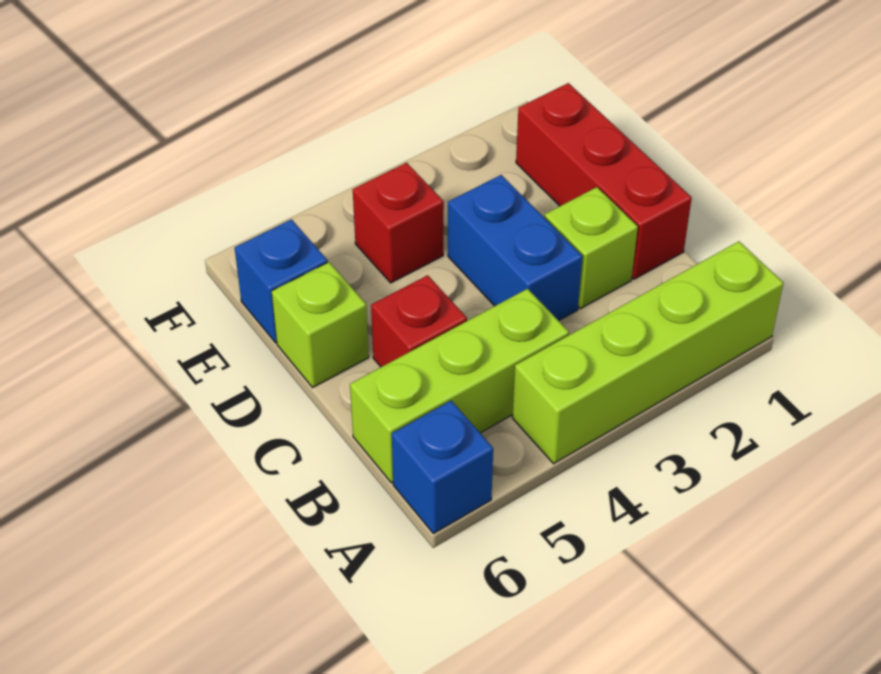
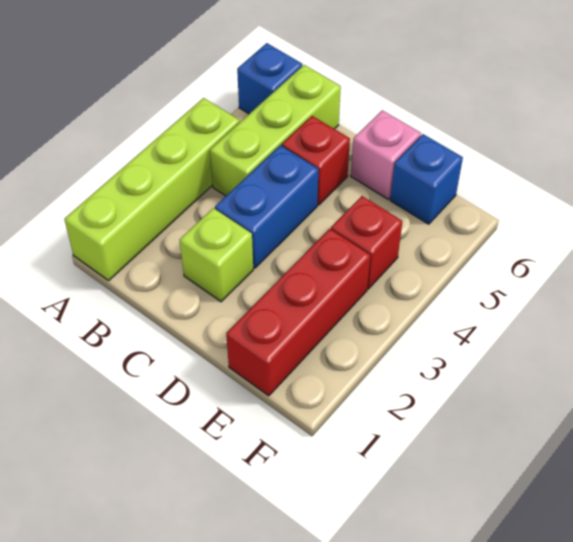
red brick C1:E1 level 1 -> red brick E1:E3 level 1
blue brick C3:D3 level 1 -> blue brick C3:C4 level 1
lime brick D6 level 1 -> pink brick D6 level 1

